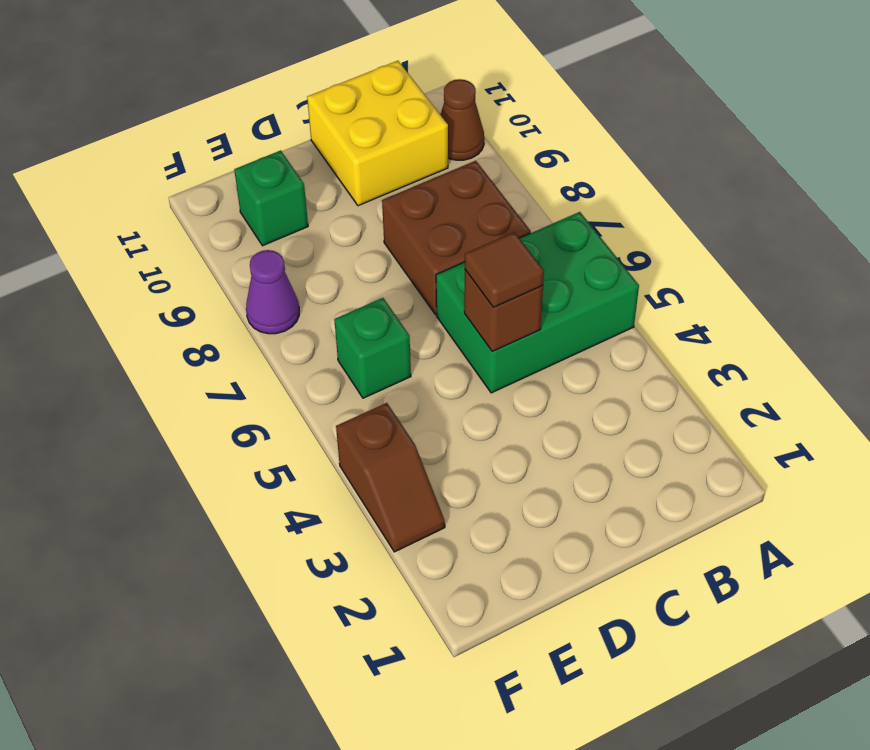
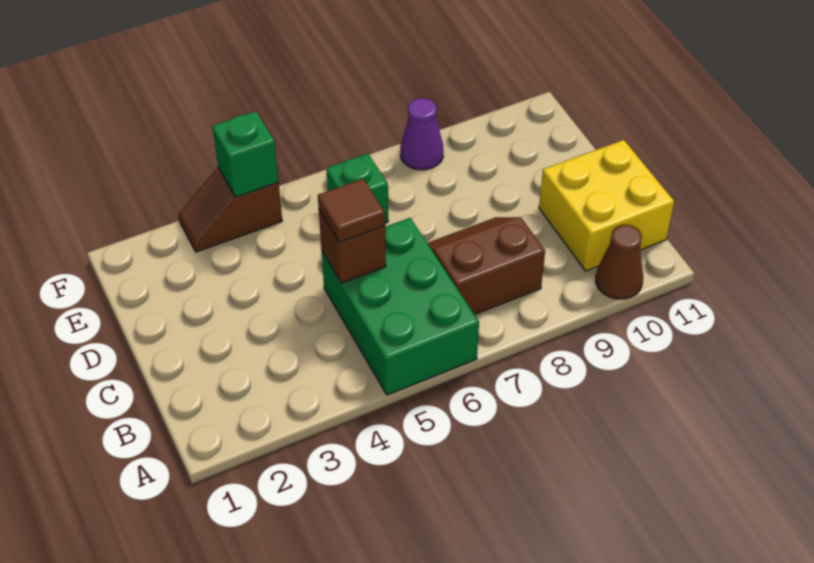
brown brick B7:C8 level 1 -> brown slope B7:C8 level 1 top B
green brick E10 level 1 -> green brick F4 level 2

